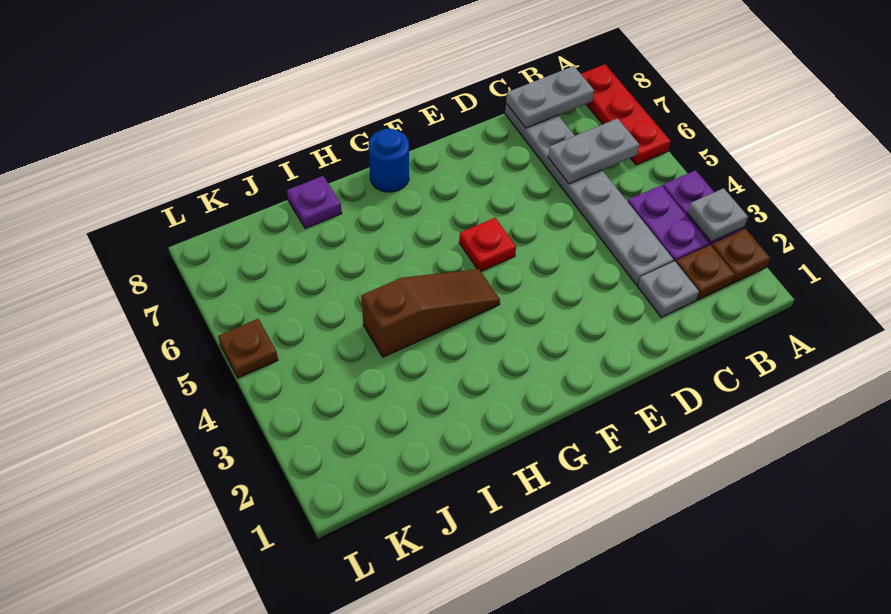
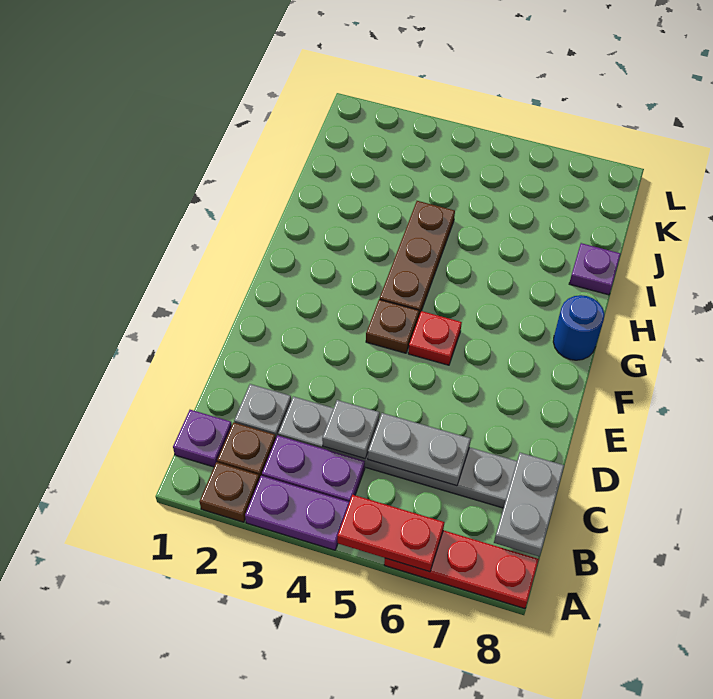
grey plate A3 level 2 -> grey plate C4 level 2
none -> red plate A5:A6 level 2
none -> purple plate B1 level 1
grey plate B6:C6 level 2 -> grey plate C5:C6 level 2
brown slope G4:I4 level 1 top I -> brown plate G4:I4 level 1
brown plate L5 level 1 -> brown plate F4 level 1

